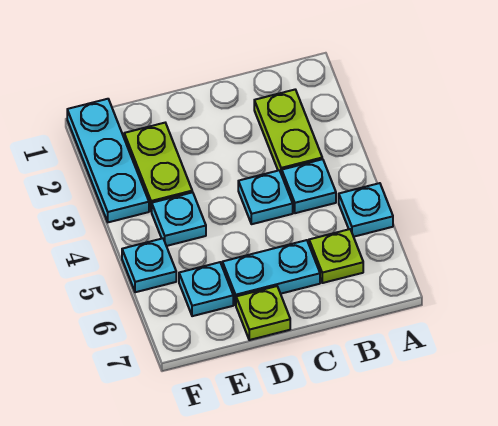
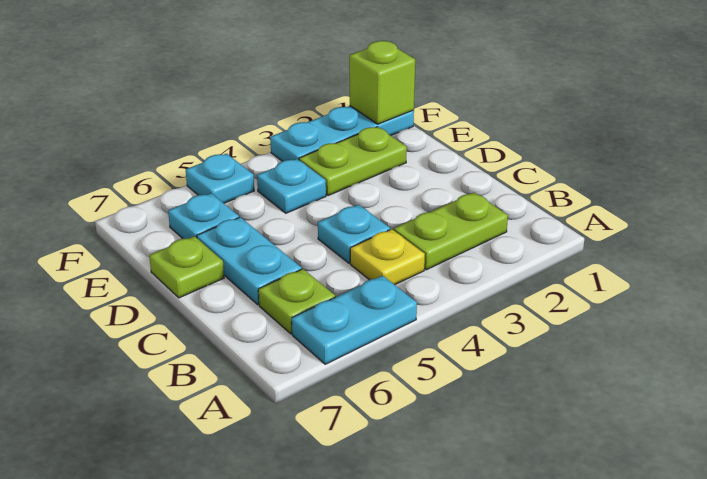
cyan plate A5 level 1 -> cyan plate A5:A6 level 1
cyan plate B4 level 1 -> yellow plate B4 level 1
none -> lime brick F1 level 2

